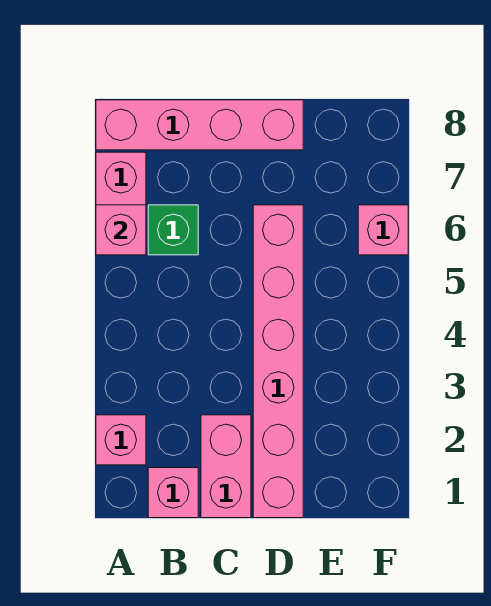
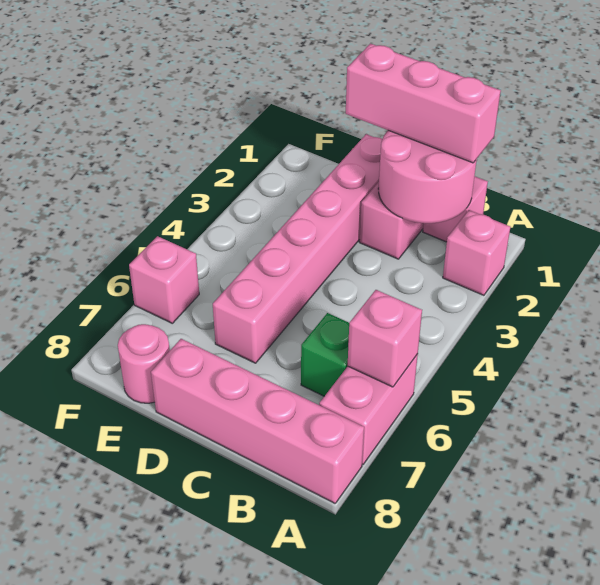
none -> pink round brick B1:C2 level 2
none -> pink brick B1:D1 level 3
none -> pink round brick E8 level 1

